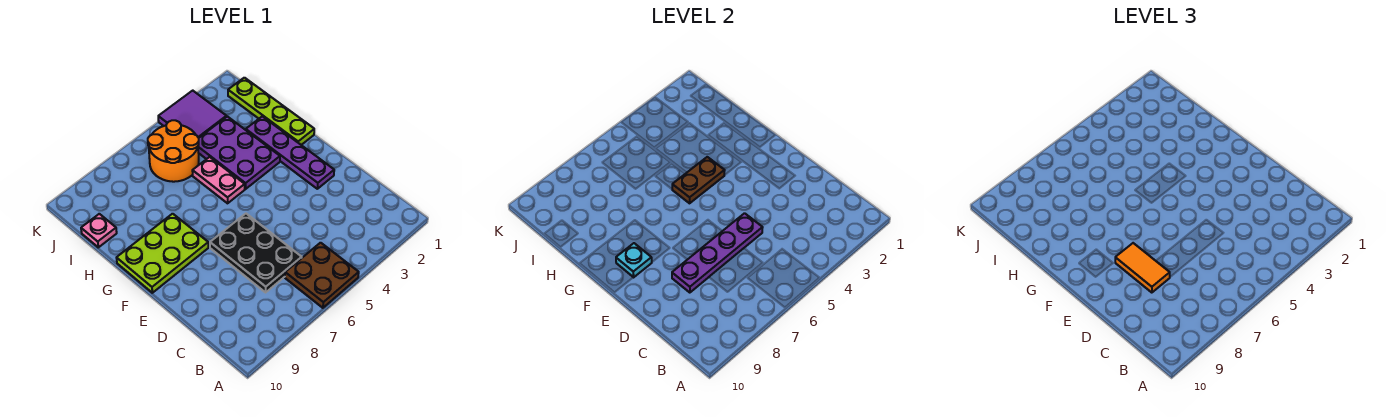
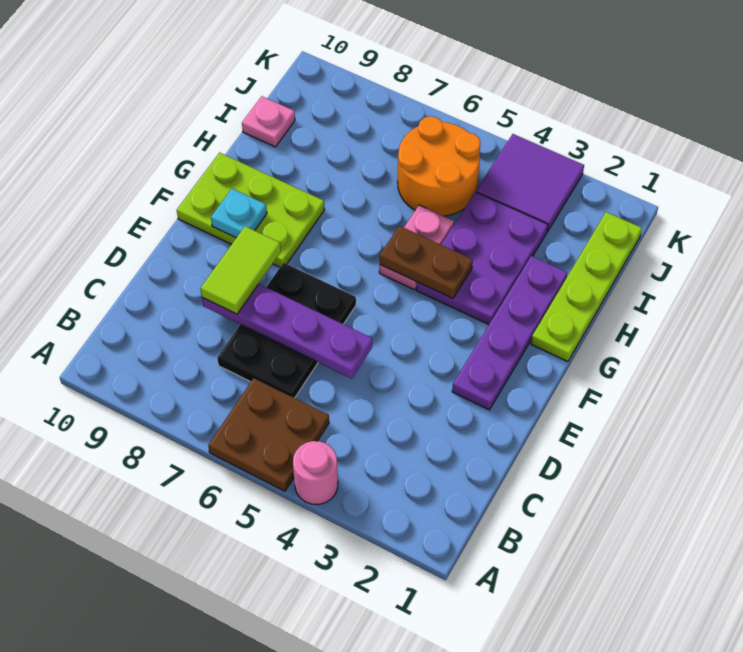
none -> pink round brick A4 level 1
orange tile D8:E8 level 3 -> lime tile D8:E8 level 3

